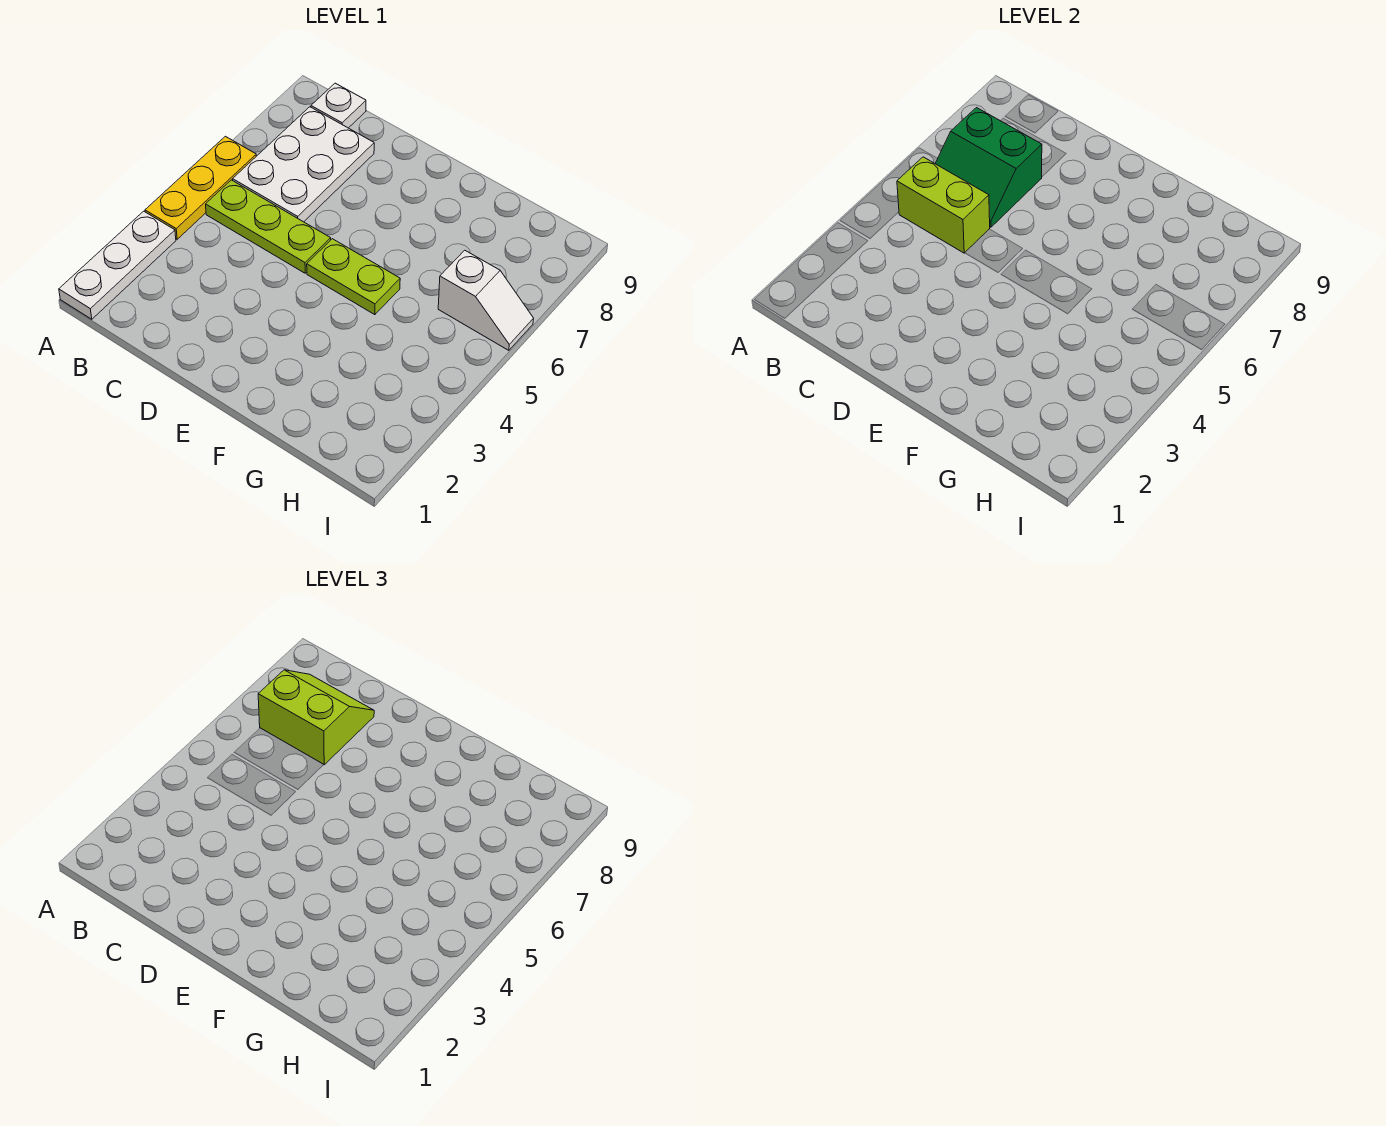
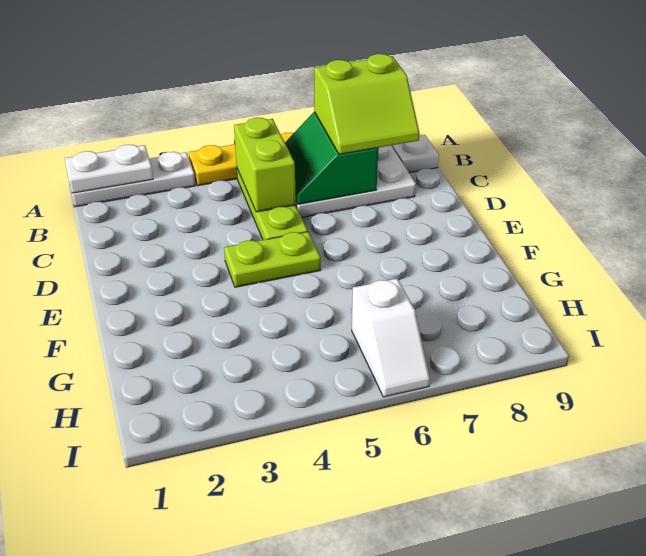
none -> white plate A1:A2 level 2
lime slope B7:C8 level 3 top 7 -> lime slope B7:C8 level 3 top B
lime plate E5:F5 level 1 -> lime plate E4:E5 level 1

